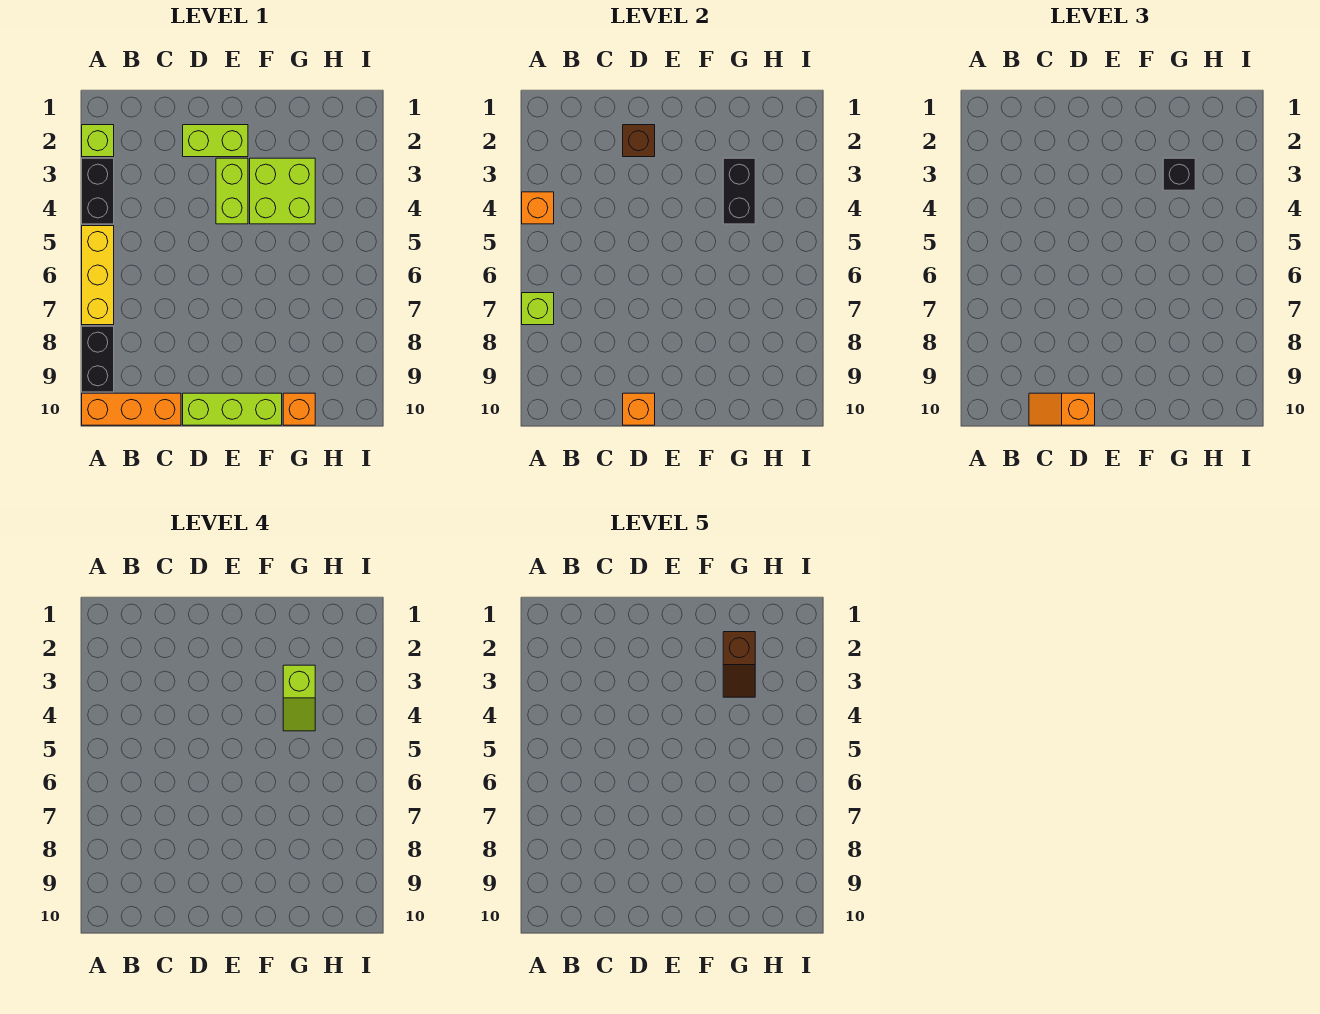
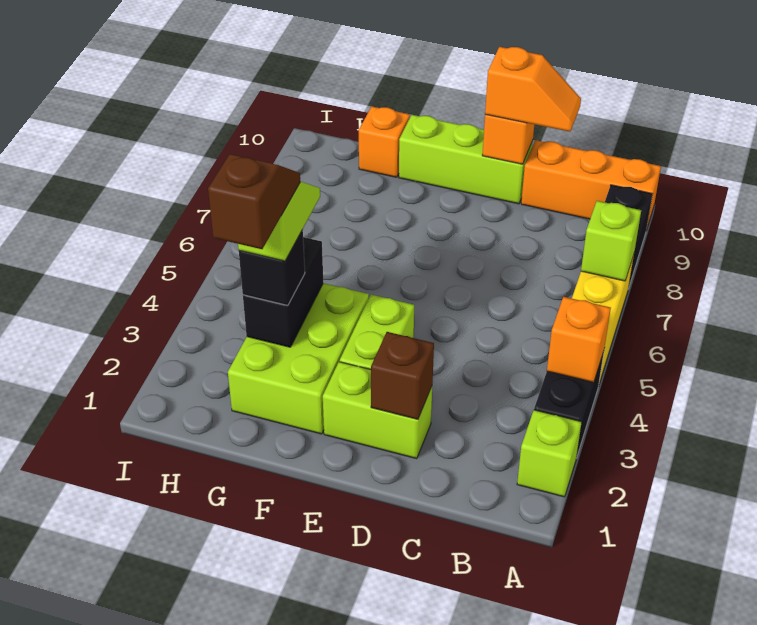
lime brick F3:G4 level 1 -> lime brick F2:G4 level 1

